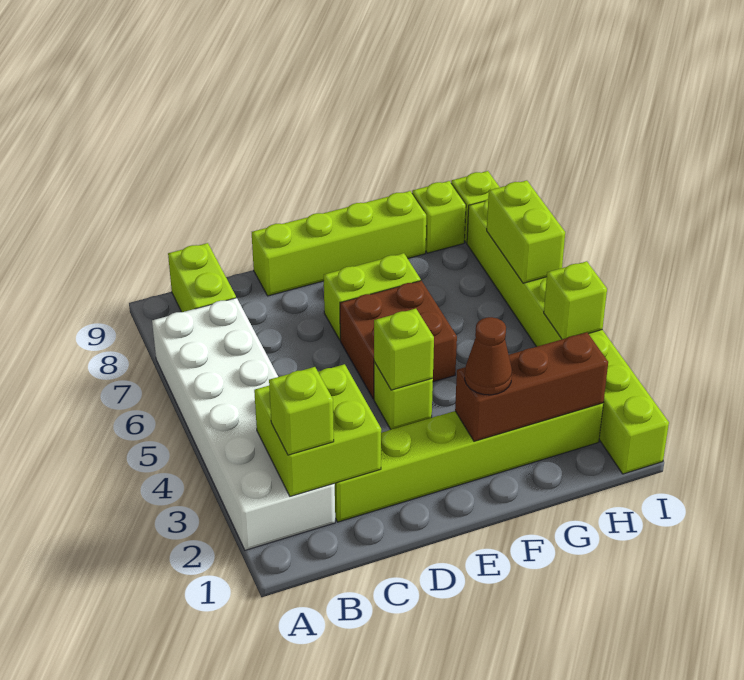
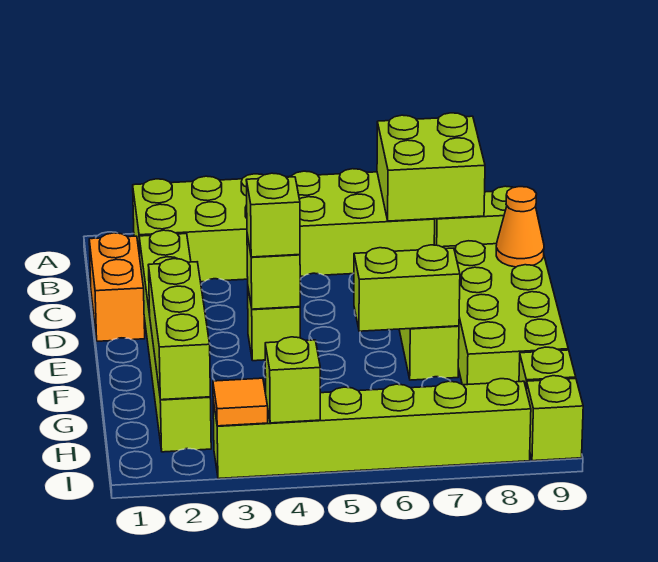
white brick A2:B7 level 1 -> lime brick A2:B7 level 1
lime brick B2:C3 level 2 -> lime brick A7:B8 level 2
lime brick B2 level 3 -> lime brick E4 level 3
none -> orange brick C1:D1 level 1
lime brick D9:G9 level 1 -> lime brick D8:G9 level 1
none -> orange cone D9 level 2
brown brick E5:F6 level 1 -> none
brown brick F2:H2 level 2 -> lime brick F2:H2 level 2
brown cone F2 level 3 -> none
lime brick I1:I8 level 1 -> lime brick I3:I8 level 1
none -> orange tile I3 level 2
lime brick I6:I7 level 2 -> lime brick F6:F7 level 2

